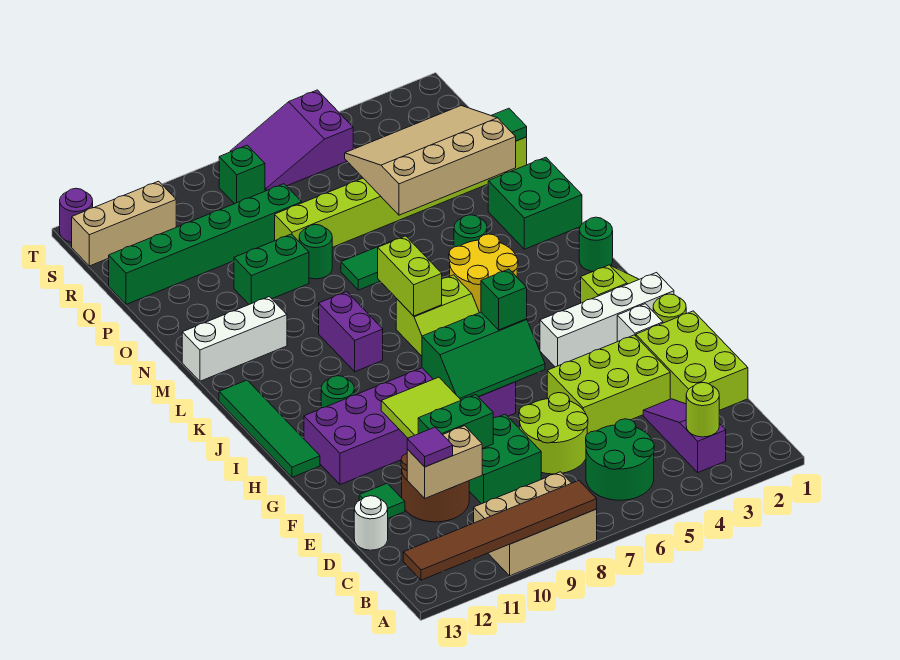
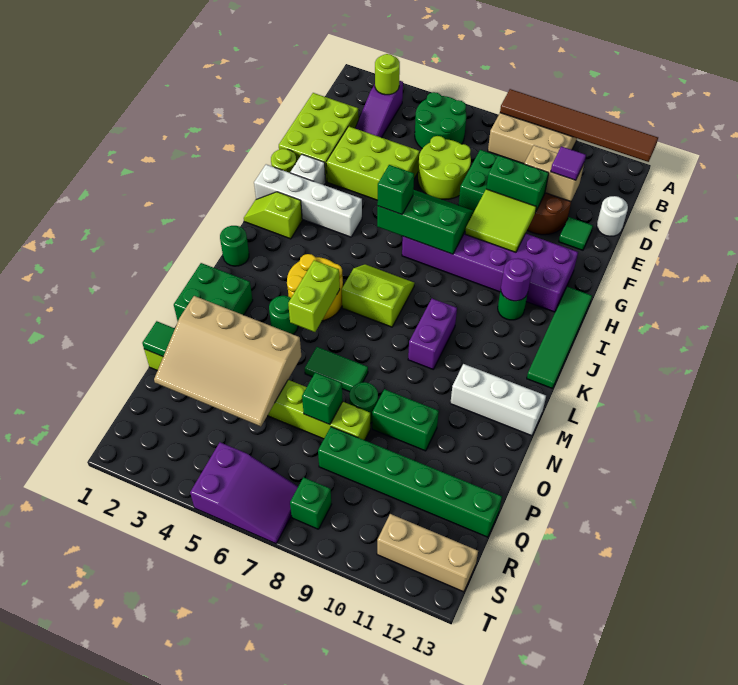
lime brick K7:L7 level 2 -> lime brick L5:M5 level 2
none -> green brick P7 level 2
purple round brick T13 level 1 -> purple round brick I11 level 2

